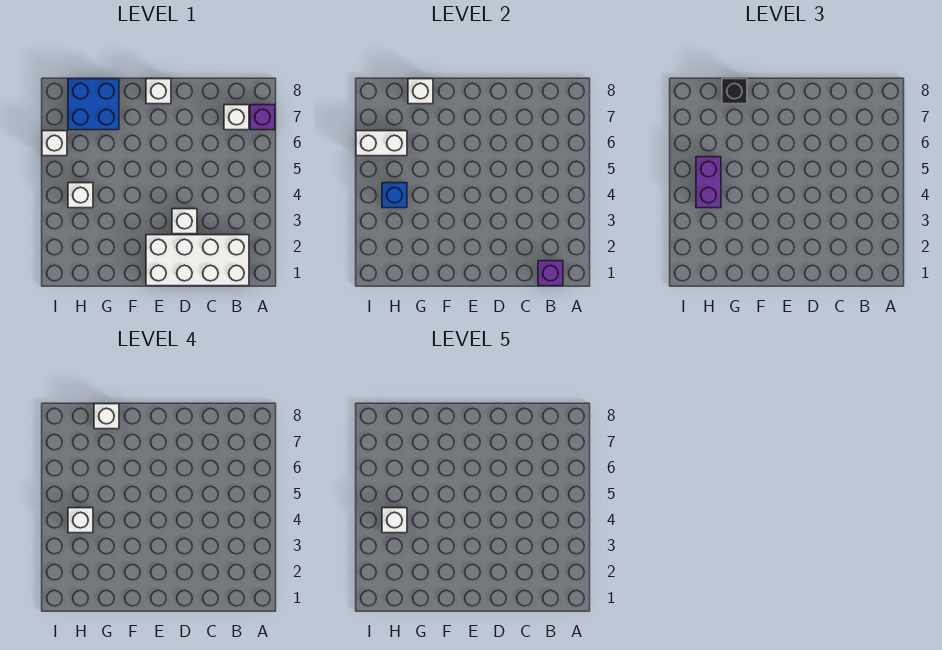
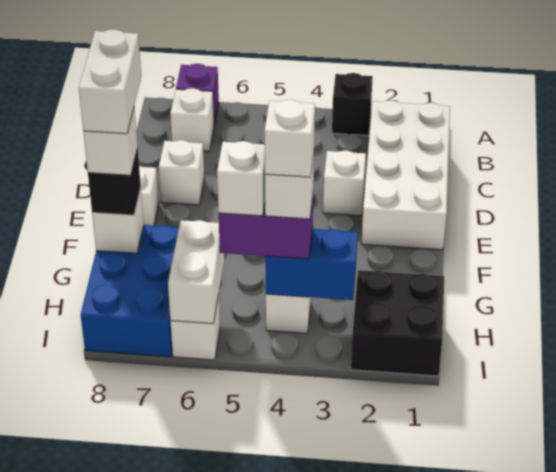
none -> black brick A3 level 1
purple brick B1 level 2 -> none
none -> white brick D7 level 1
none -> white brick F8:G8 level 5
blue brick G7:H8 level 1 -> blue brick G7:I8 level 1
none -> black brick H1:I2 level 1
blue brick H4 level 2 -> blue brick H3:H4 level 2
none -> white brick H5 level 4

